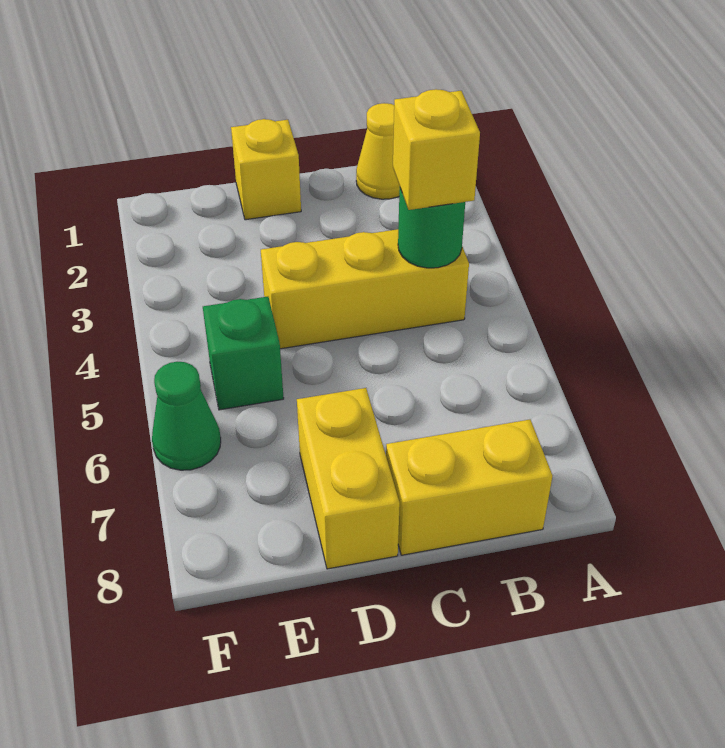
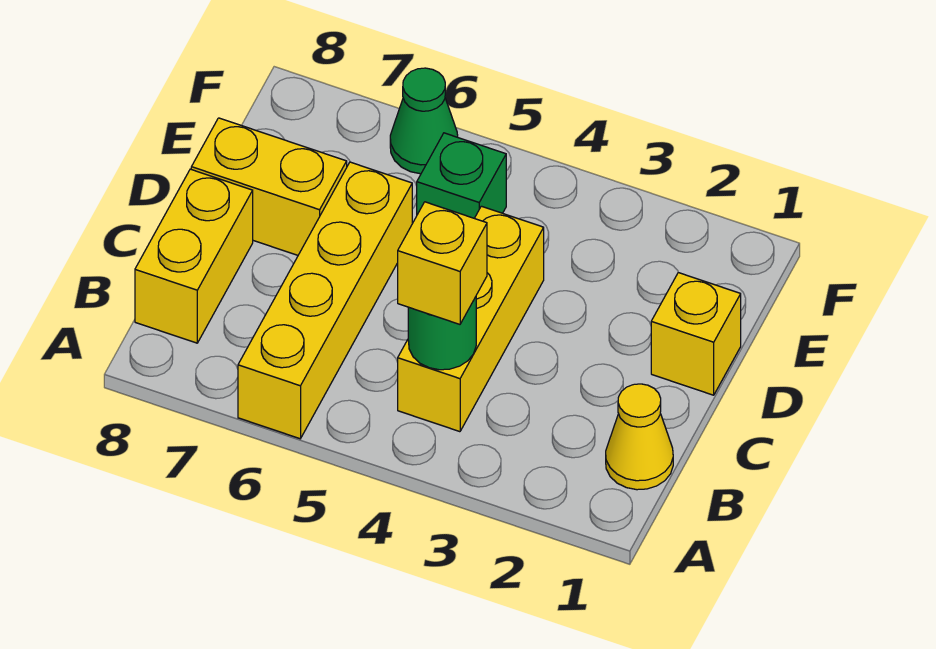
none -> yellow brick A6:D6 level 1

